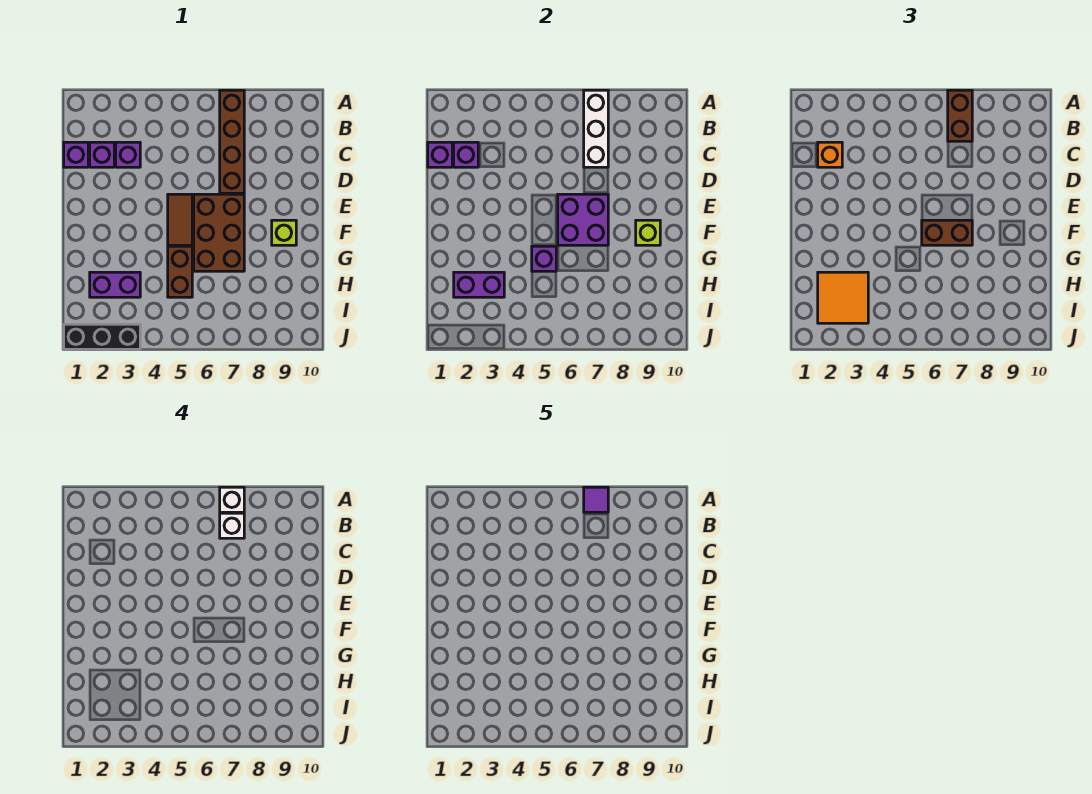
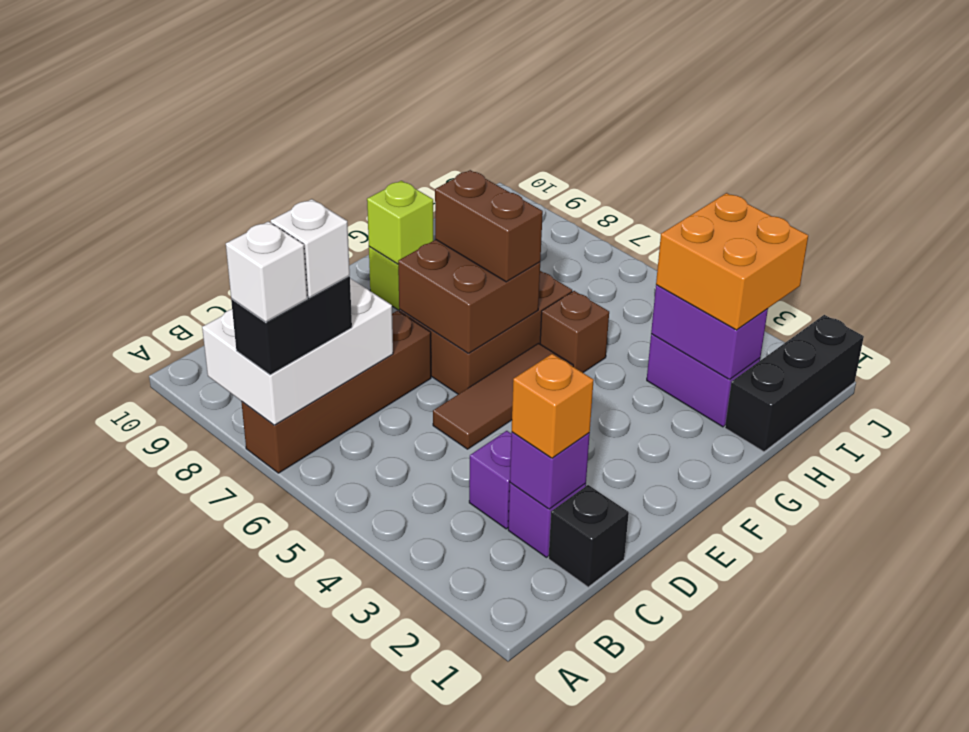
white brick A7:C7 level 2 -> white brick A7:C8 level 2
brown brick A7:B7 level 3 -> black brick A7:B7 level 3
purple tile A7 level 5 -> none
purple brick C1 level 1 -> black brick C1 level 1
purple brick C1 level 2 -> none
brown tile E5:F5 level 1 -> brown tile D5:F5 level 1
purple brick E6:F7 level 2 -> brown brick E6:F7 level 2
brown brick G5:H5 level 1 -> brown brick G5 level 1
purple brick G5 level 2 -> none
orange tile H2:I3 level 3 -> orange brick H2:I3 level 3
black brick J1:J3 level 1 -> black brick H1:J1 level 1

